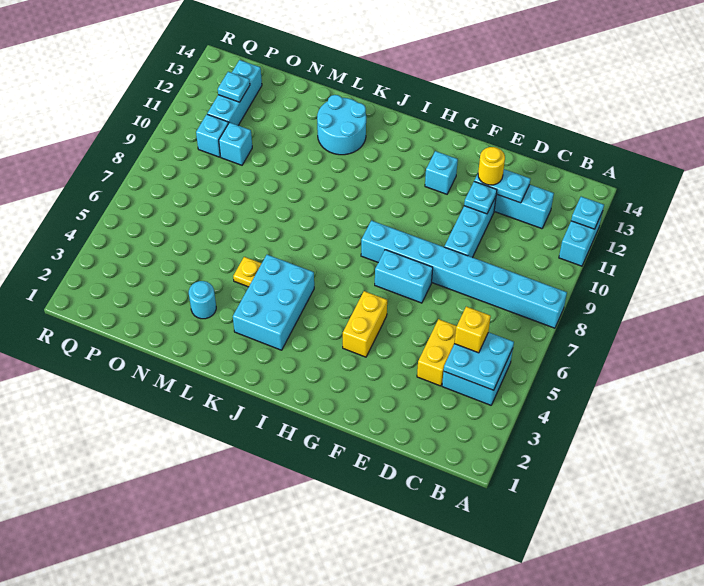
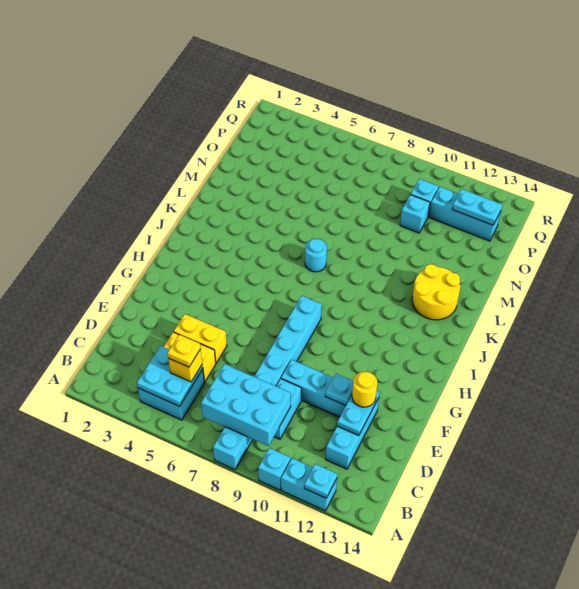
cyan brick F7:G7 level 1 -> cyan brick C9:D9 level 1
yellow brick G4:G5 level 1 -> yellow brick E4:E5 level 1
cyan brick G12 level 1 -> cyan brick A10 level 1
cyan brick J3:K5 level 1 -> cyan brick B7:C9 level 2
cyan round brick K12:L13 level 1 -> yellow round brick K12:L13 level 1
yellow plate L5 level 1 -> yellow plate C5 level 4
cyan round brick M3 level 1 -> cyan round brick K7 level 1
cyan plate P12 level 2 -> cyan plate P12:P13 level 2

